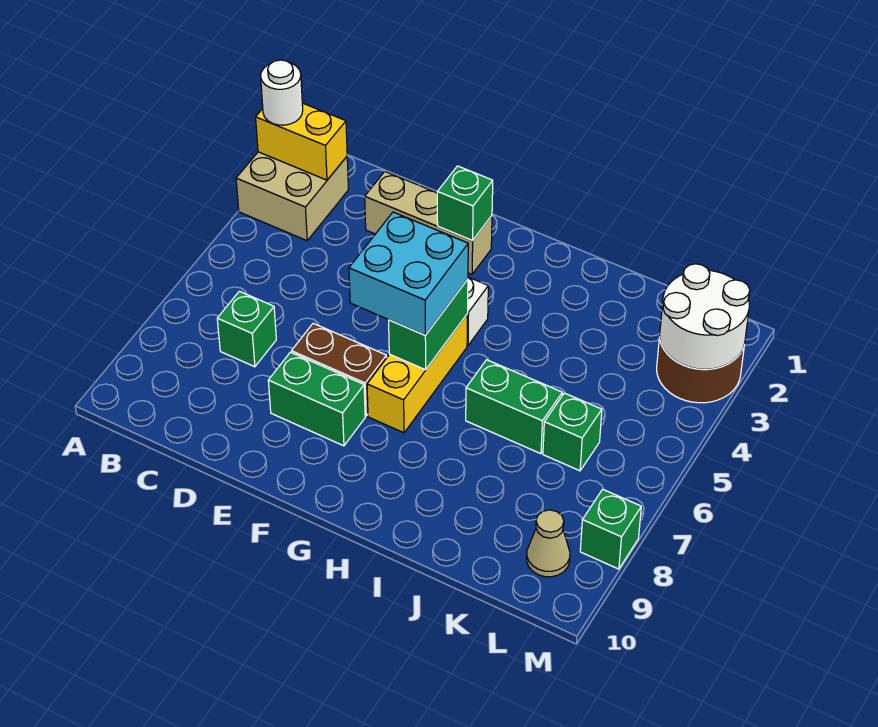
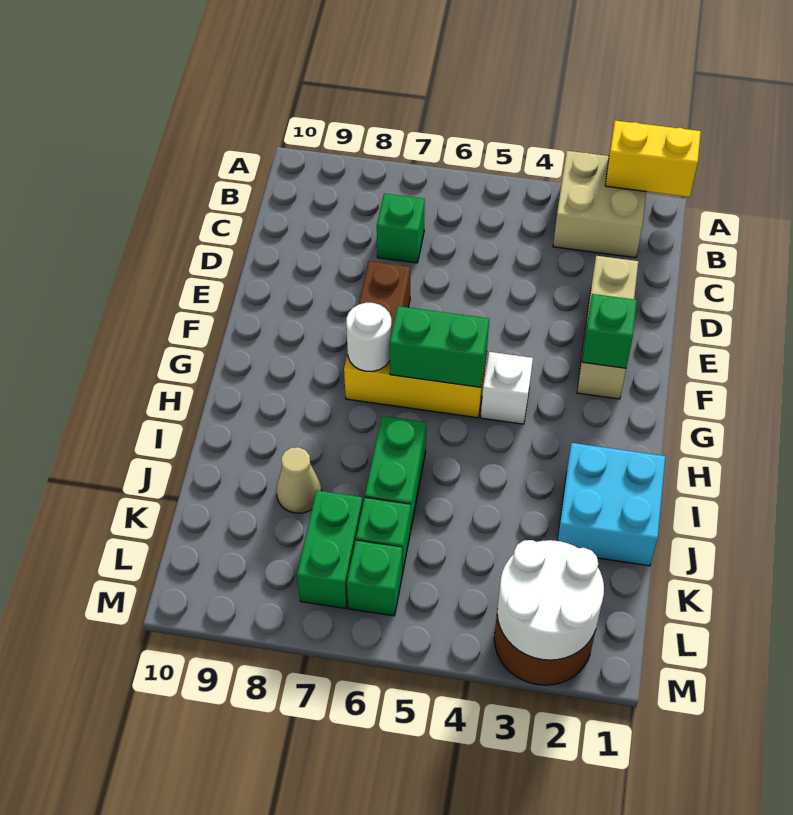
yellow brick A2:B2 level 2 -> yellow brick A1:A2 level 2
white round brick A2 level 3 -> white round brick G7 level 2
green brick E8:F8 level 1 -> green brick K7:L7 level 1
cyan brick F5:G6 level 3 -> cyan brick I1:J2 level 1
tan cone L9 level 1 -> tan cone J8 level 1
green brick M8 level 1 -> green brick L6 level 1

